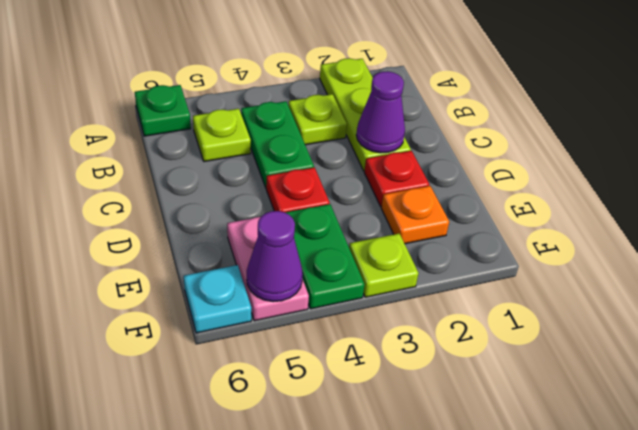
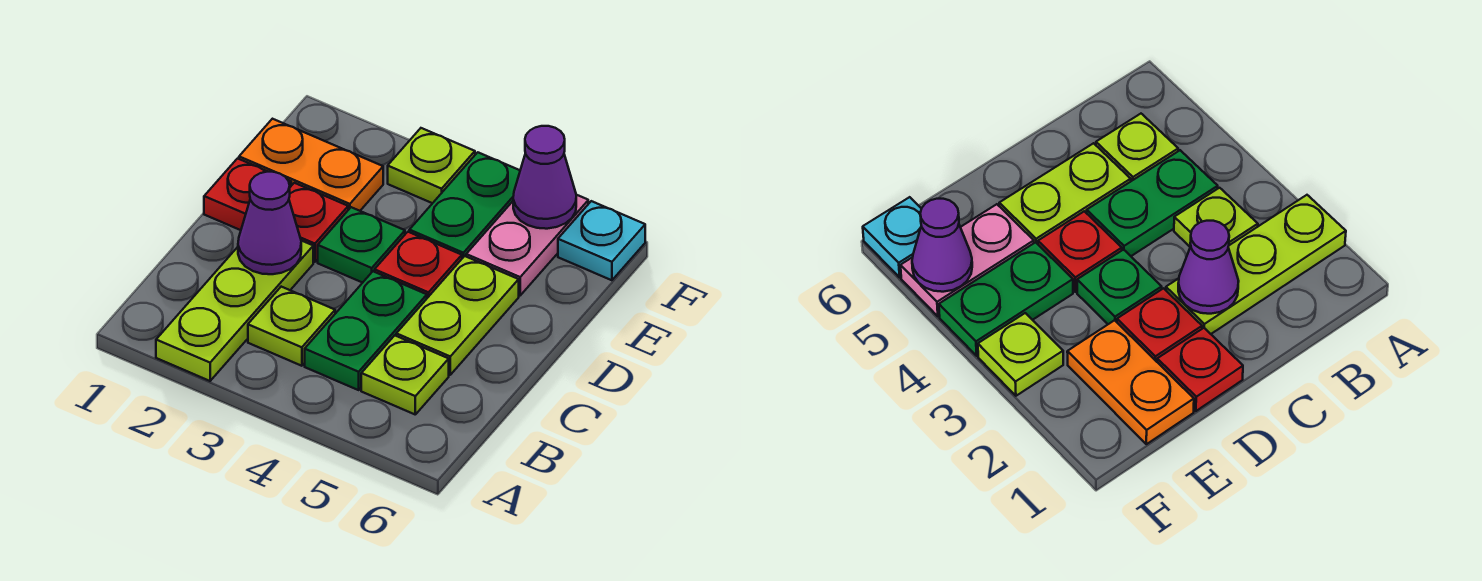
green plate A6 level 1 -> green plate D3 level 1
none -> lime plate C5:D5 level 1
none -> red plate D1 level 1
orange plate E2 level 1 -> orange plate E1:E2 level 1

